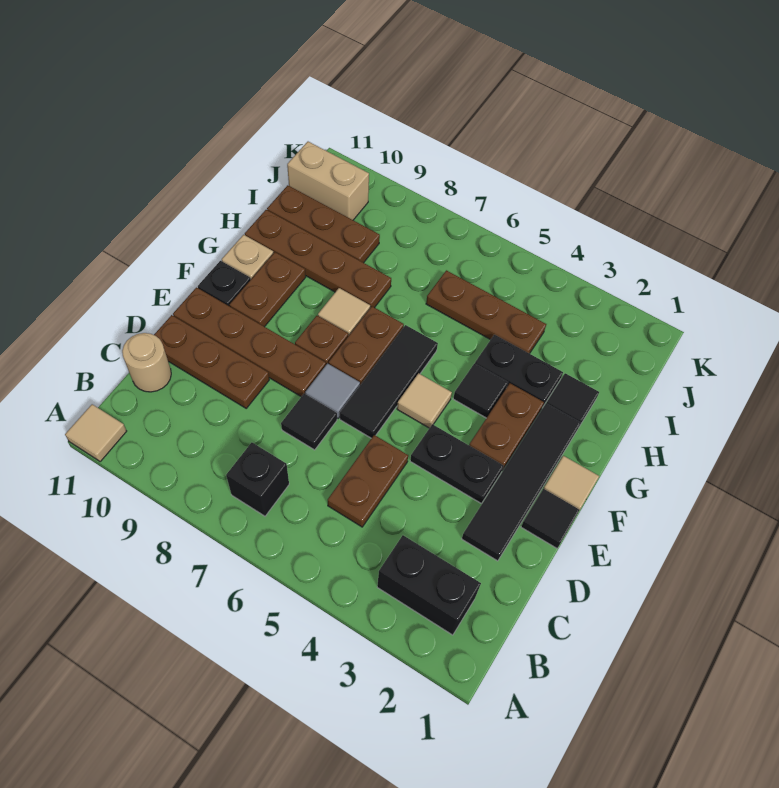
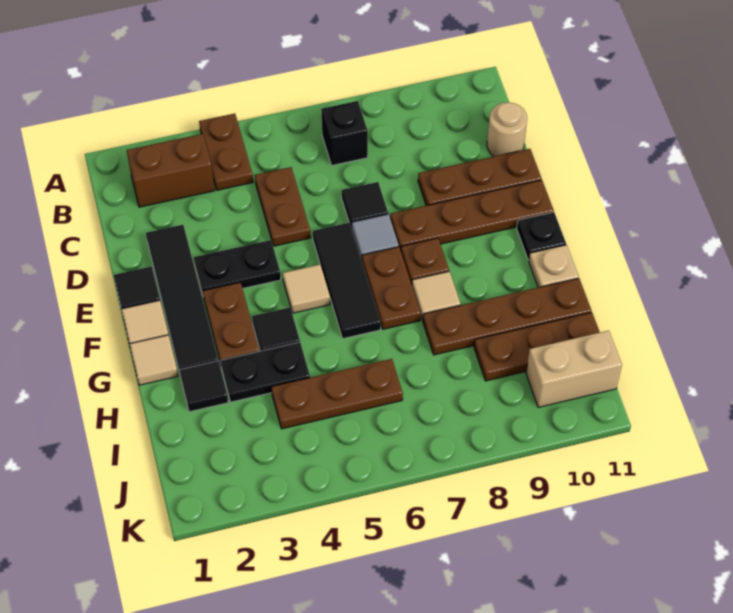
tan tile A11 level 1 -> tan tile G1 level 1
black brick B2:B3 level 1 -> brown brick B2:B3 level 1
brown plate F10:G10 level 1 -> brown plate A4:B4 level 1

